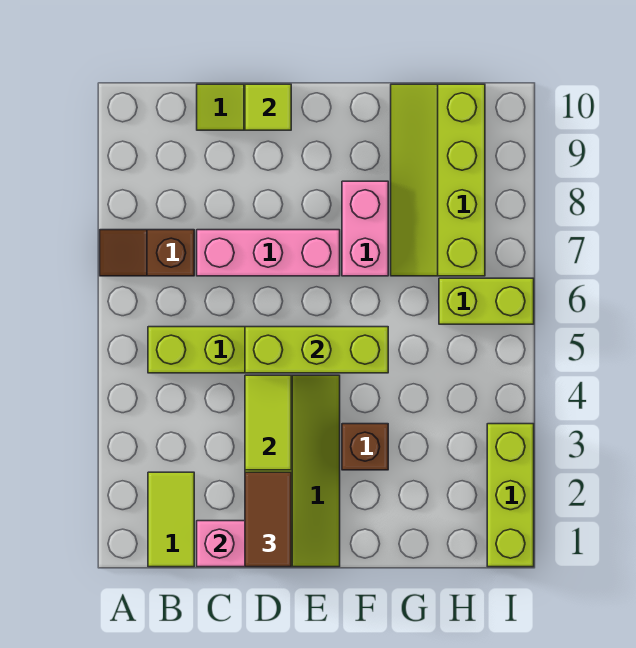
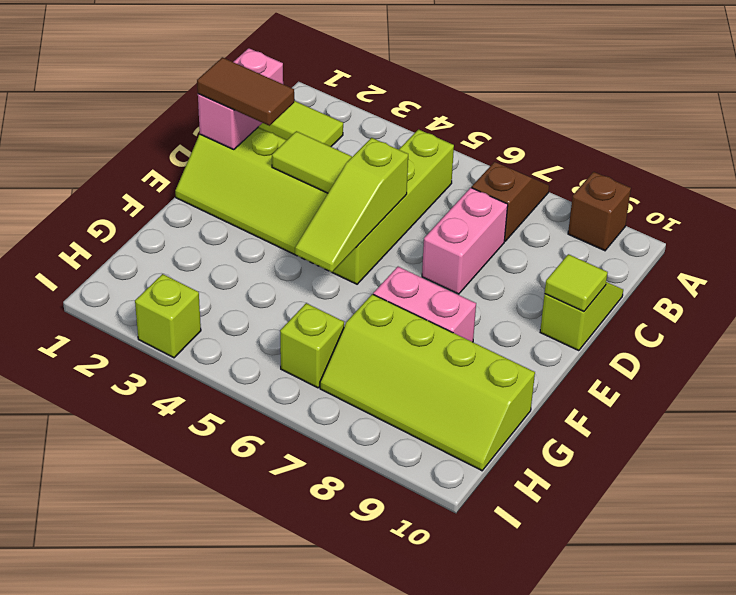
pink brick C7:E7 level 1 -> pink brick C7:D7 level 1
lime brick D5:F5 level 2 -> lime slope D5:F5 level 2 top D
brown brick F3 level 1 -> brown brick A9 level 1
lime slope G7:H10 level 1 top H -> lime slope G7:H10 level 1 top G
lime brick H6:I6 level 1 -> lime brick H6 level 1
lime brick I1:I3 level 1 -> lime brick I3 level 1

